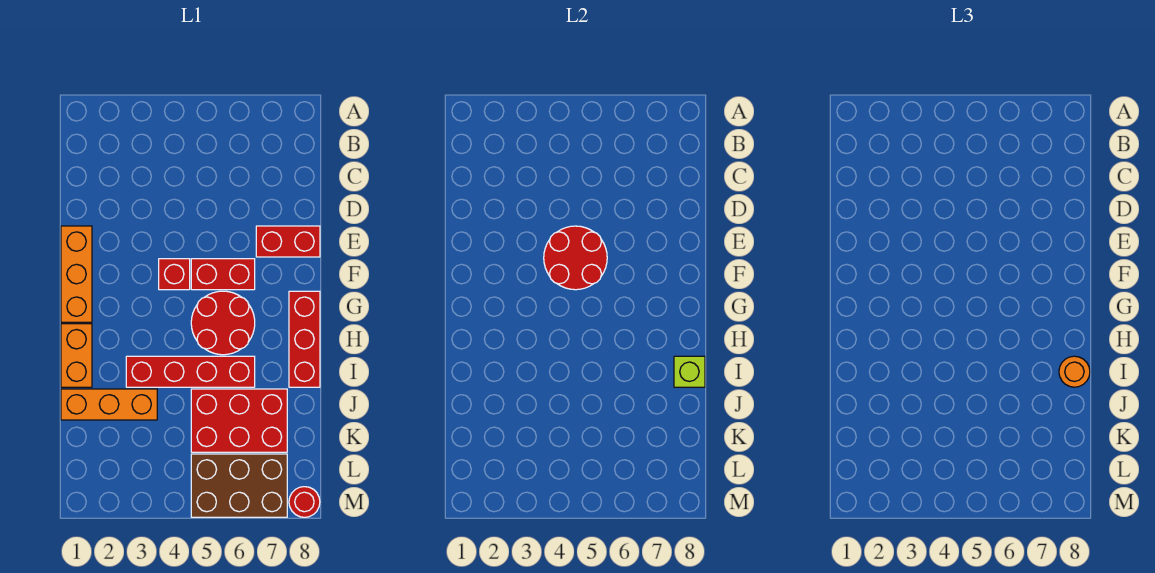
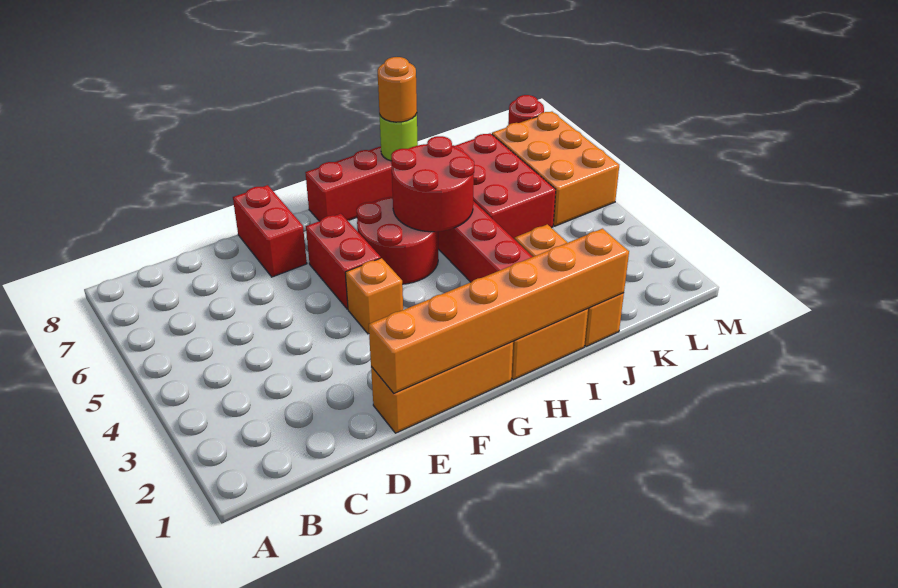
none -> orange brick E1:J1 level 2
red round brick E4:F5 level 2 -> red round brick H5:I6 level 2
red brick F4 level 1 -> orange brick F4 level 1
lime brick I8 level 2 -> lime round brick I8 level 2
brown brick L5:M7 level 1 -> orange brick L5:M7 level 1

